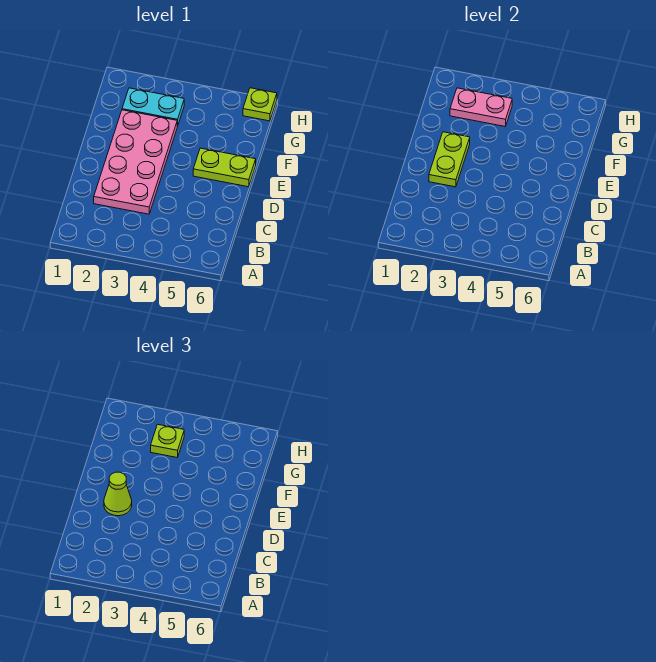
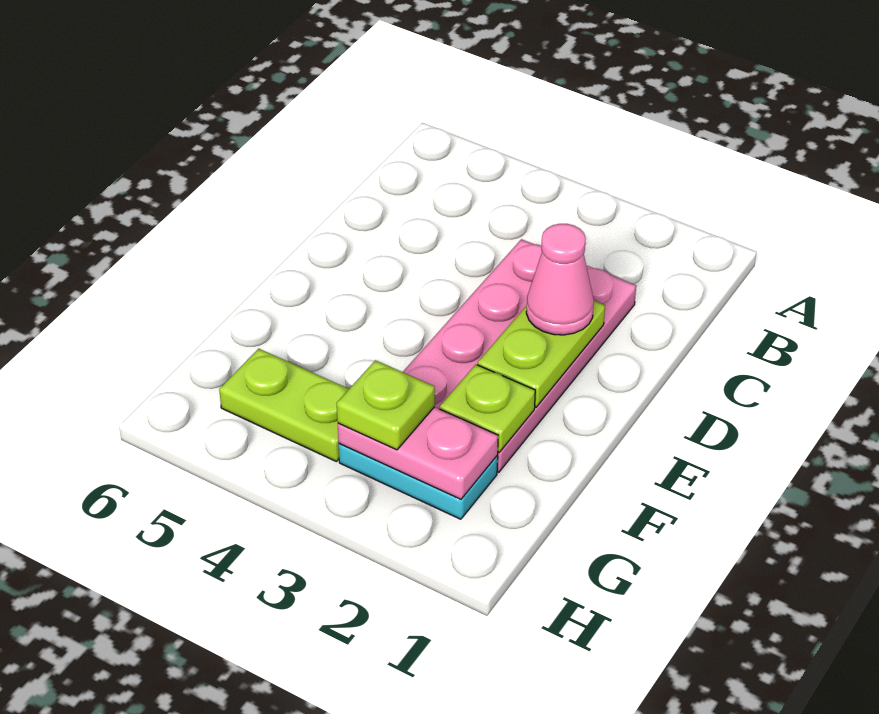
lime cone D2 level 3 -> pink cone D2 level 3
lime plate E5:E6 level 1 -> lime plate G4:G5 level 1
lime plate H6 level 1 -> lime plate F2 level 2

